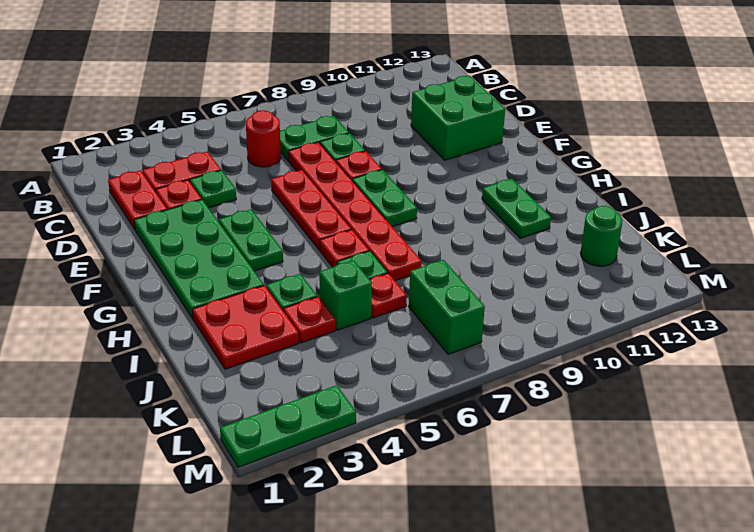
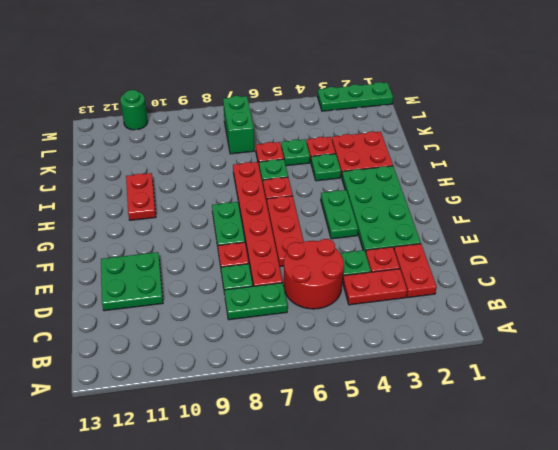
red round brick C6 level 1 -> red round brick C5:D6 level 1
green brick D11:E12 level 1 -> green plate D11:E12 level 1
green plate H11:I11 level 1 -> red plate H11:I11 level 1
green brick J5 level 1 -> green plate J5 level 1
green round brick K12 level 1 -> green round brick M11 level 1

